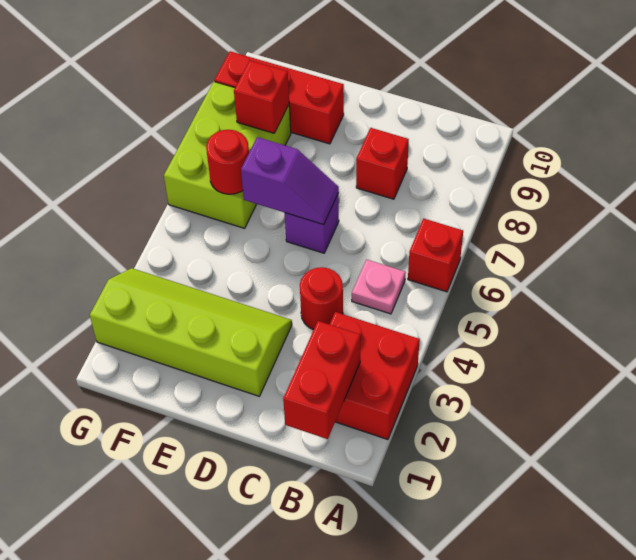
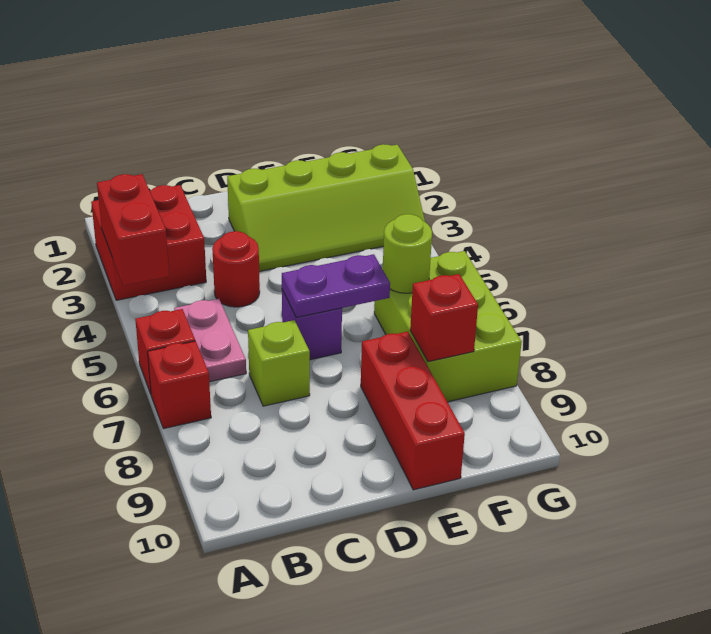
red brick B1:B2 level 2 -> red brick A3:A4 level 2
pink plate B5 level 1 -> pink plate B5:B6 level 1
none -> lime brick C7 level 1
red brick C8 level 1 -> red brick A7 level 1
purple slope D6:E6 level 2 top E -> purple plate D6:E6 level 2
red brick E9:G9 level 1 -> red brick E8:E10 level 1
red round brick F6 level 2 -> lime round brick F6 level 2

